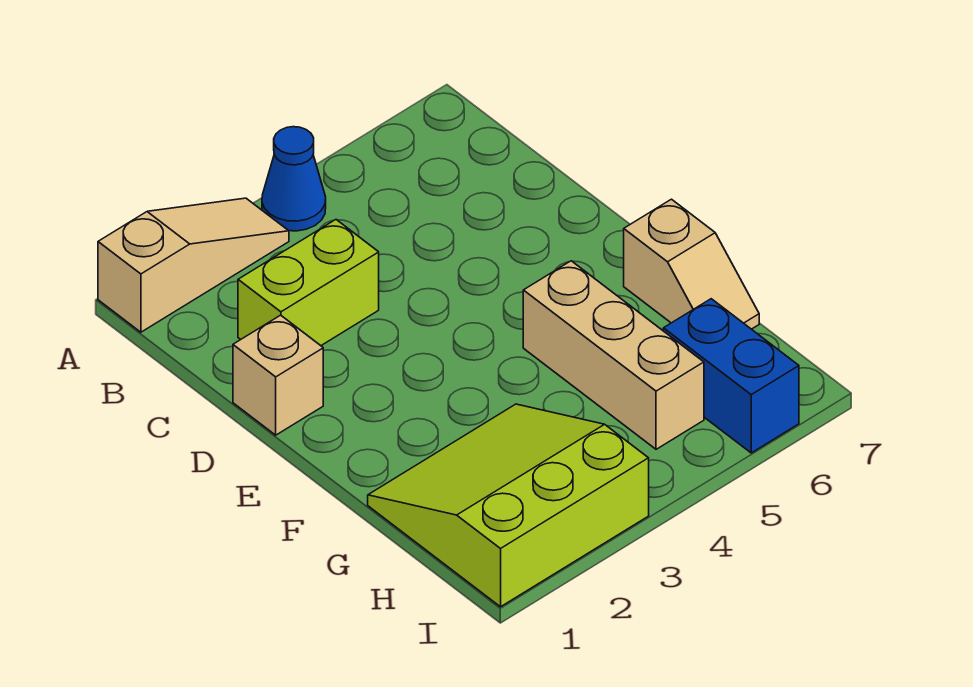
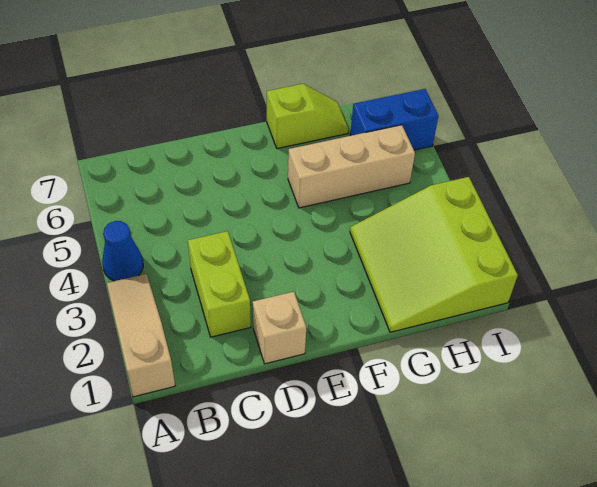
tan slope F7:G7 level 1 top F -> lime slope F7:G7 level 1 top F

